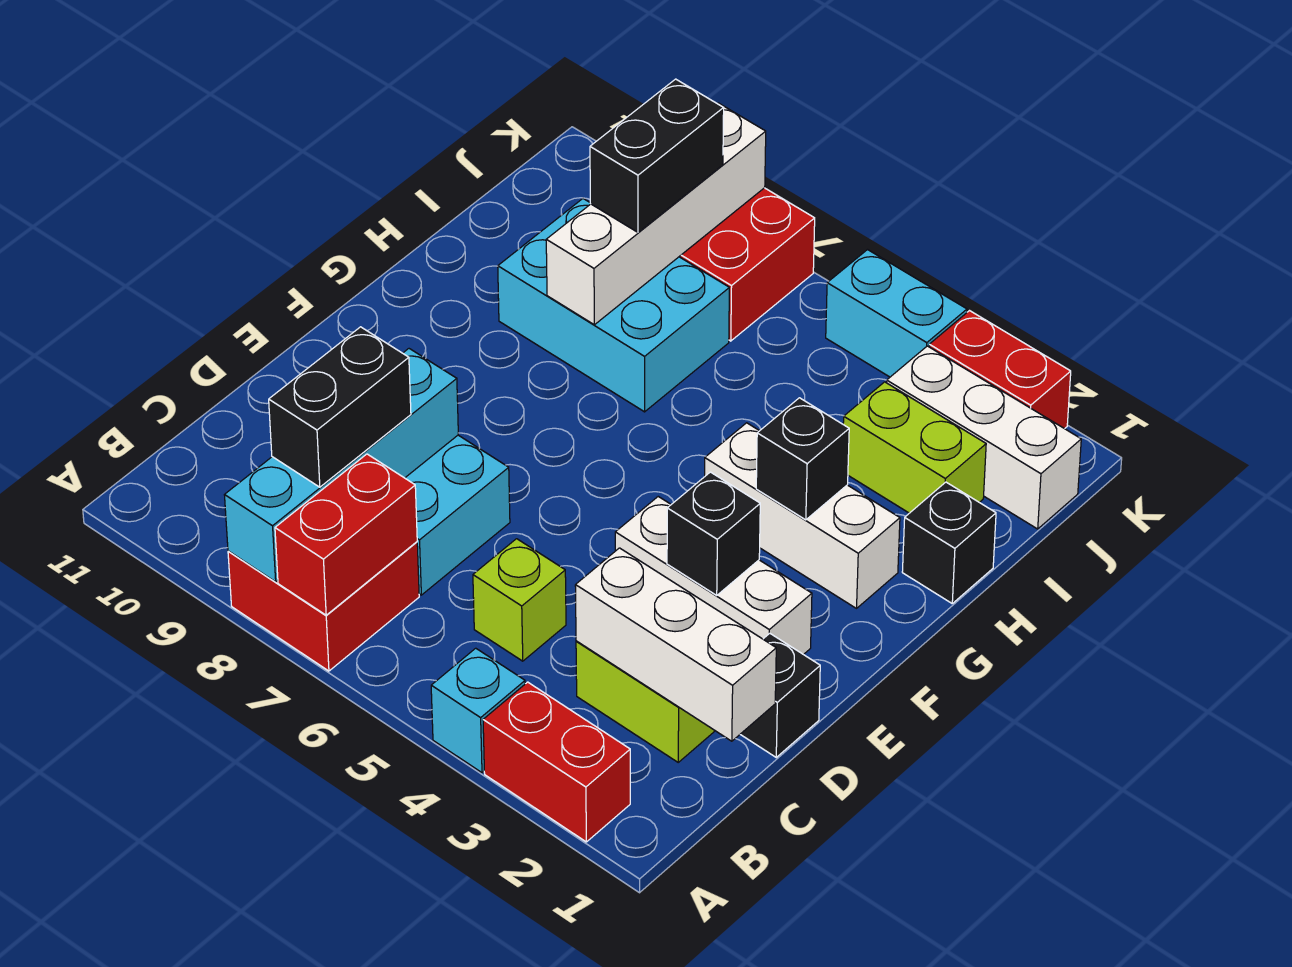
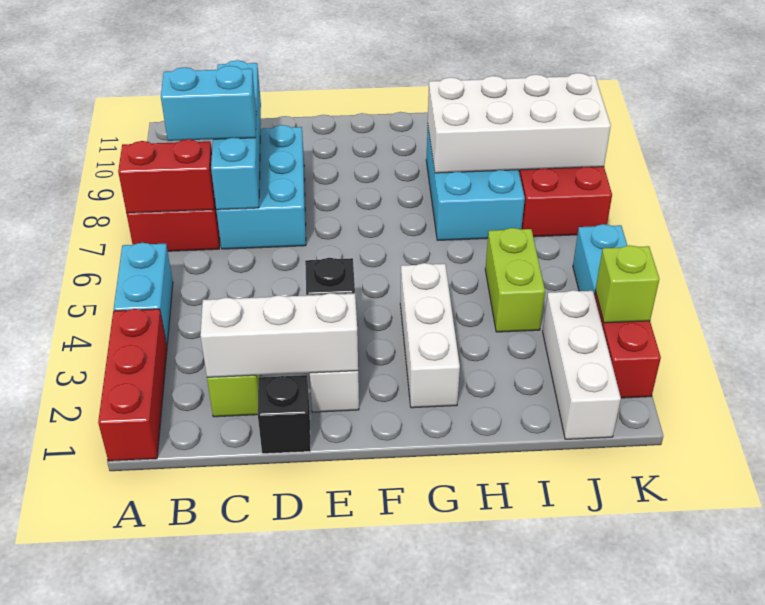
red brick A2:A3 level 1 -> red brick A1:A3 level 1
cyan brick A4 level 1 -> cyan brick A4:A5 level 1
cyan brick A8:D8 level 2 -> cyan brick C7:C10 level 2
black brick B8:C8 level 3 -> cyan brick B8:C8 level 3
white brick C1:C3 level 2 -> white brick C2:E2 level 2
lime brick C5 level 1 -> lime brick K3 level 2
black brick G3 level 2 -> none
black brick H1 level 1 -> none
white brick H8:K8 level 2 -> white brick H8:K9 level 2
lime brick I2:I3 level 1 -> lime brick I4:I5 level 1
black brick I8:J8 level 3 -> none

